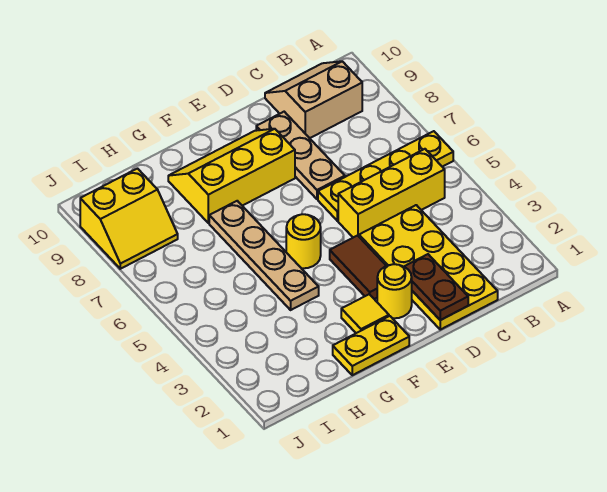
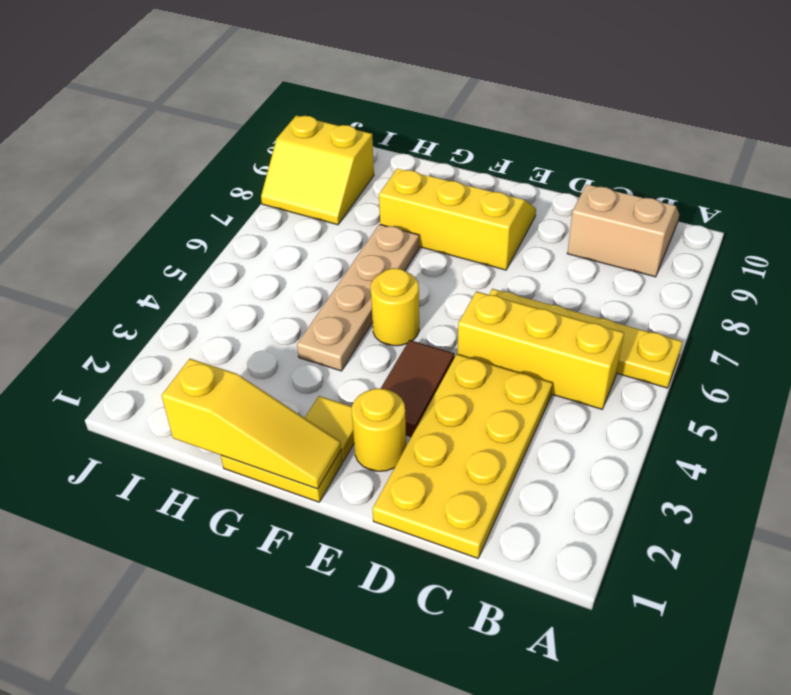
brown plate D1:D2 level 2 -> none
tan plate D7:D9 level 1 -> none
none -> yellow slope F1:H1 level 2 top H

